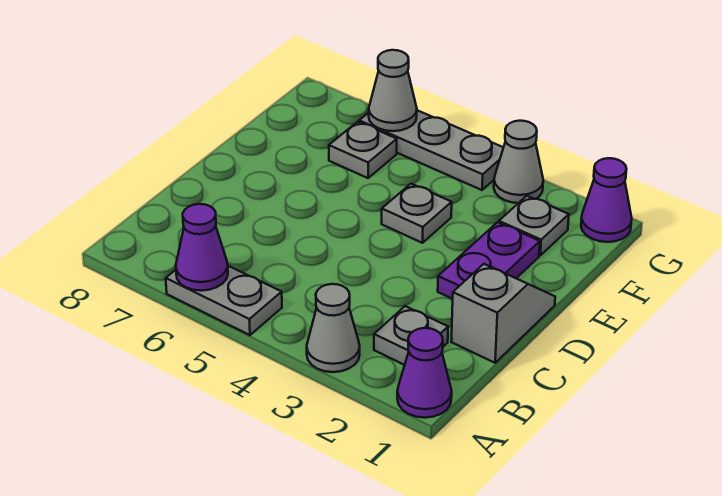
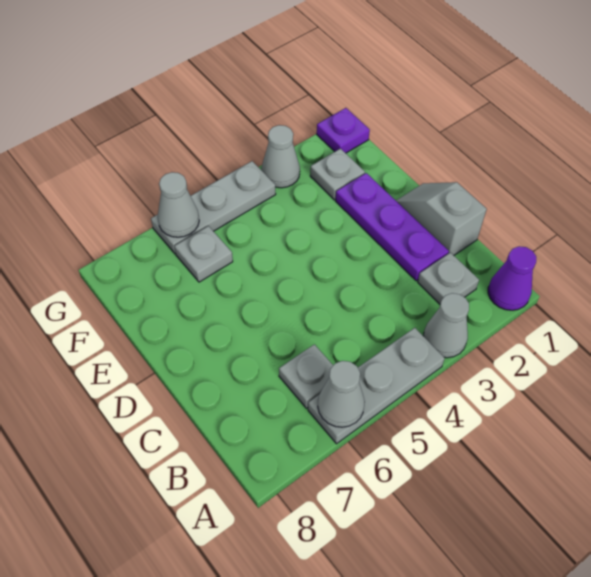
grey plate A5:A6 level 1 -> grey plate A4:A6 level 1
purple cone A6 level 2 -> grey cone A6 level 2
purple plate D2:E2 level 1 -> purple plate C2:E2 level 1
grey plate E4 level 1 -> grey plate B6 level 1
purple cone G1 level 1 -> purple plate G1 level 1

